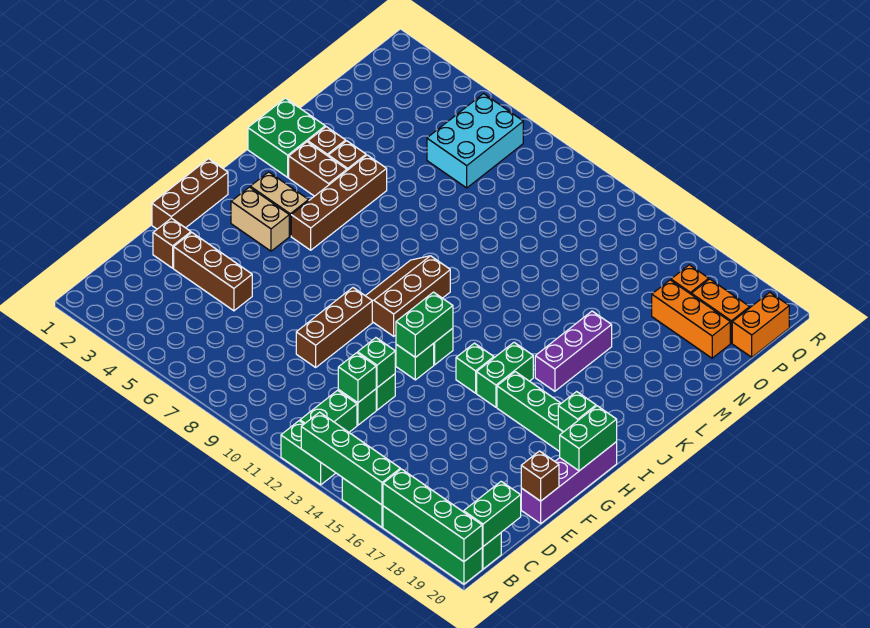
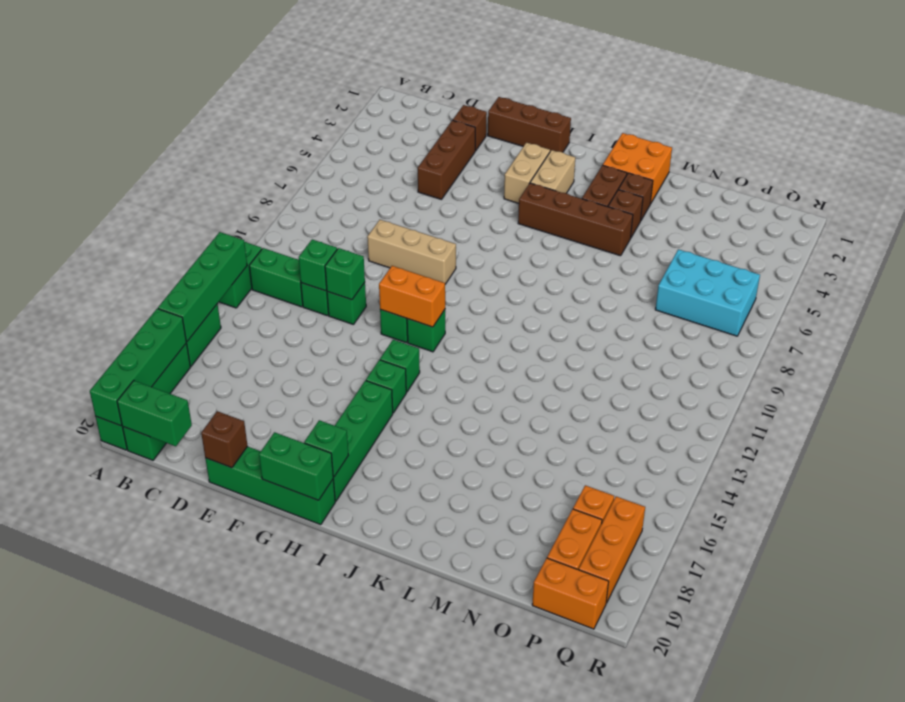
brown brick E9:G9 level 1 -> tan brick E9:G9 level 1
purple brick E20:H20 level 1 -> green brick E20:H20 level 1
green brick G12:H12 level 2 -> orange brick G12:H12 level 2
brown slope H9:J10 level 1 top 10 -> none
green brick H15:I15 level 1 -> green brick H15 level 1
purple brick J16:L16 level 1 -> none
green brick K1:L2 level 1 -> orange brick K1:L2 level 1
orange brick O17:O19 level 1 -> orange brick Q17:Q19 level 1

